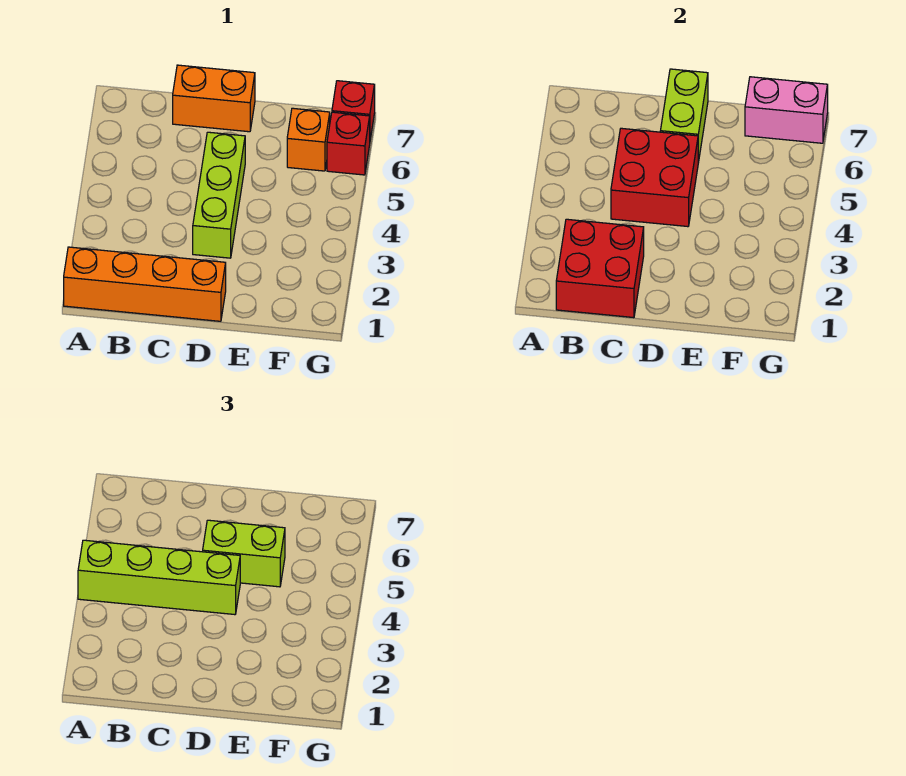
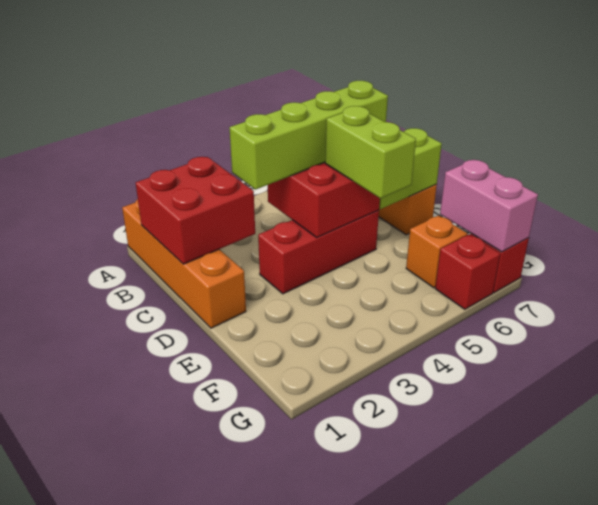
lime brick A4:D4 level 3 -> lime brick C3:C6 level 3
lime brick D3:D5 level 1 -> red brick D3:D5 level 1

